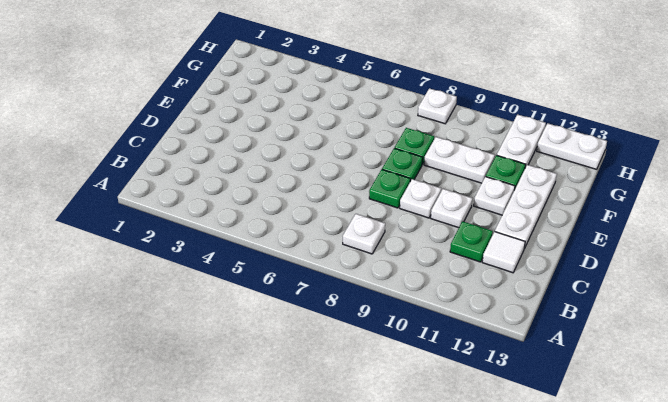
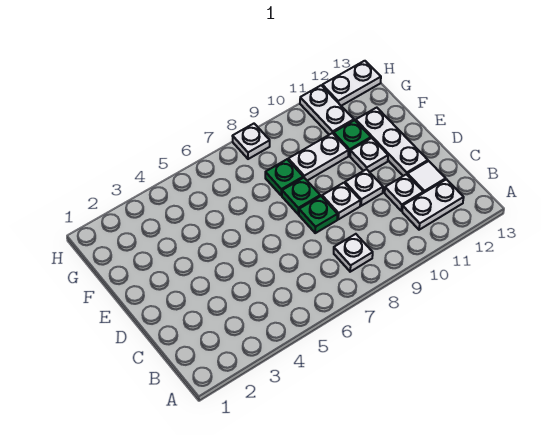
none -> white plate B11:B12 level 1
green plate C11 level 1 -> white plate C11 level 1

